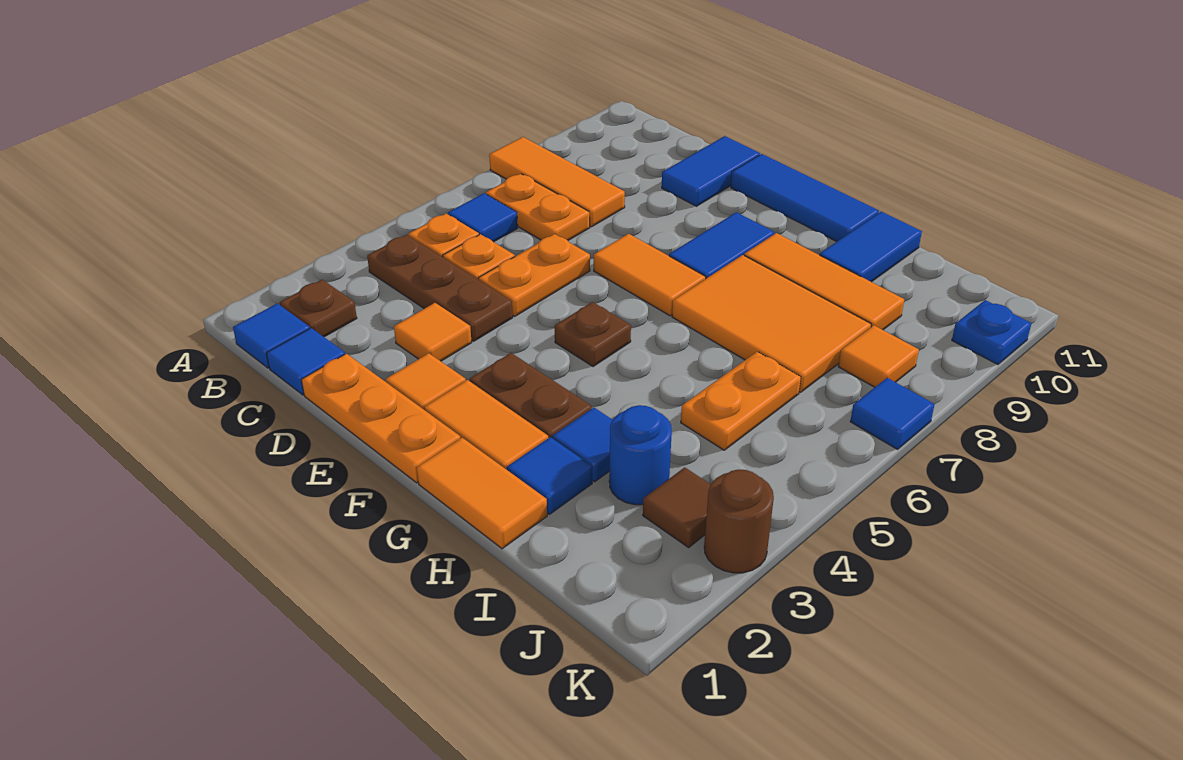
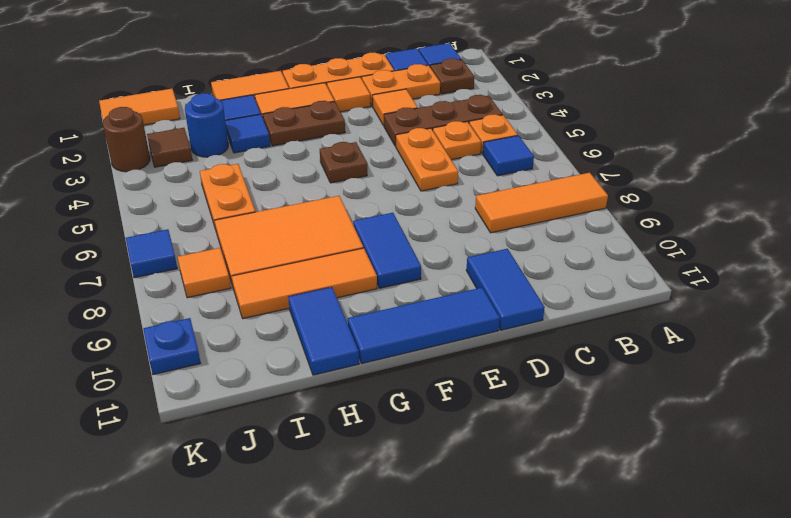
orange plate B7:C7 level 1 -> orange plate C2:D2 level 1
orange tile E7:F7 level 1 -> orange tile J1:K1 level 1

